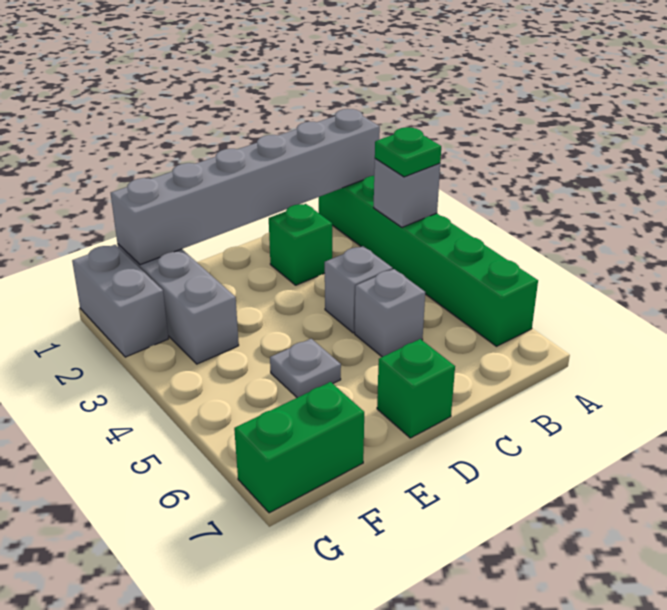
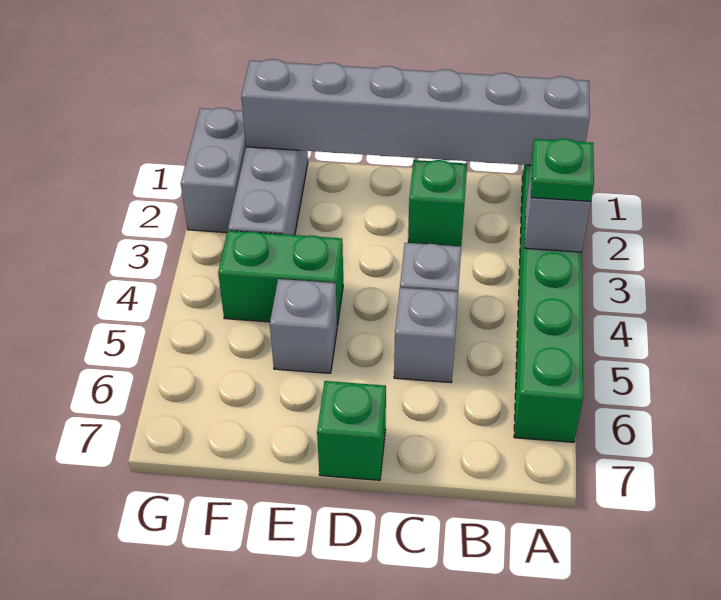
grey plate E5 level 1 -> grey brick E5 level 1
green brick F7:G7 level 1 -> green brick E4:F4 level 1

